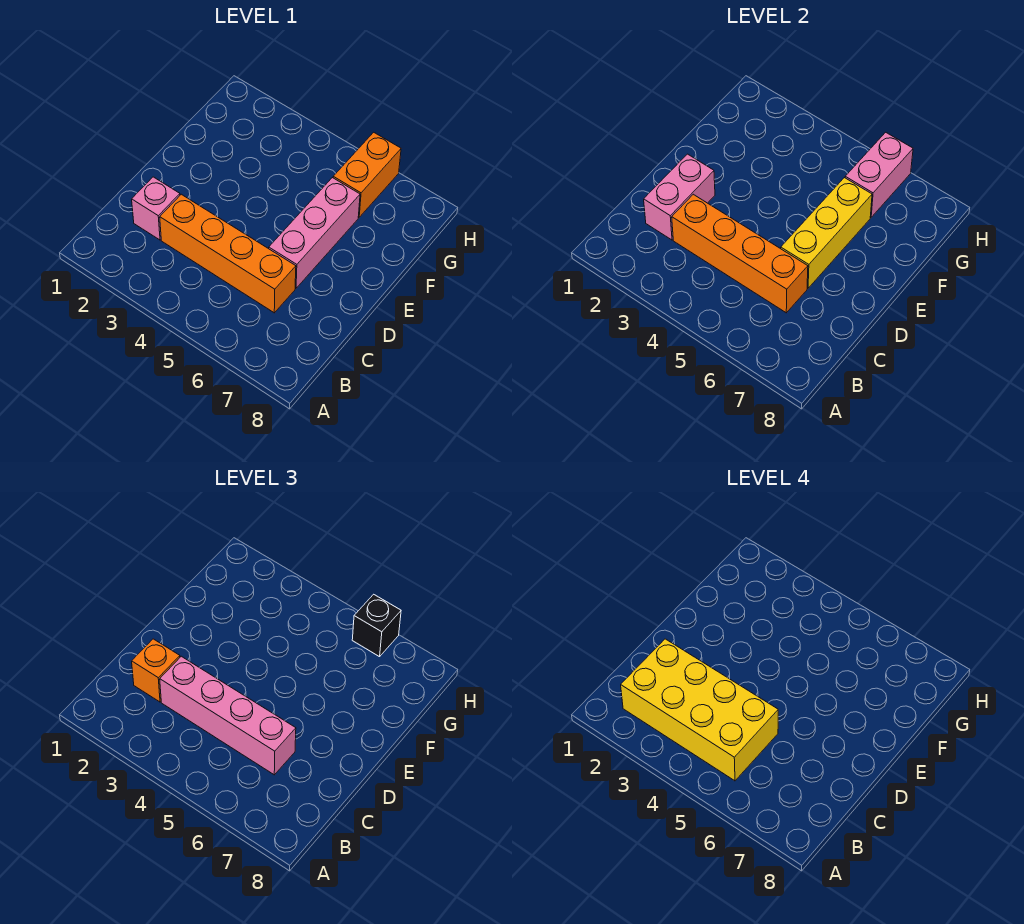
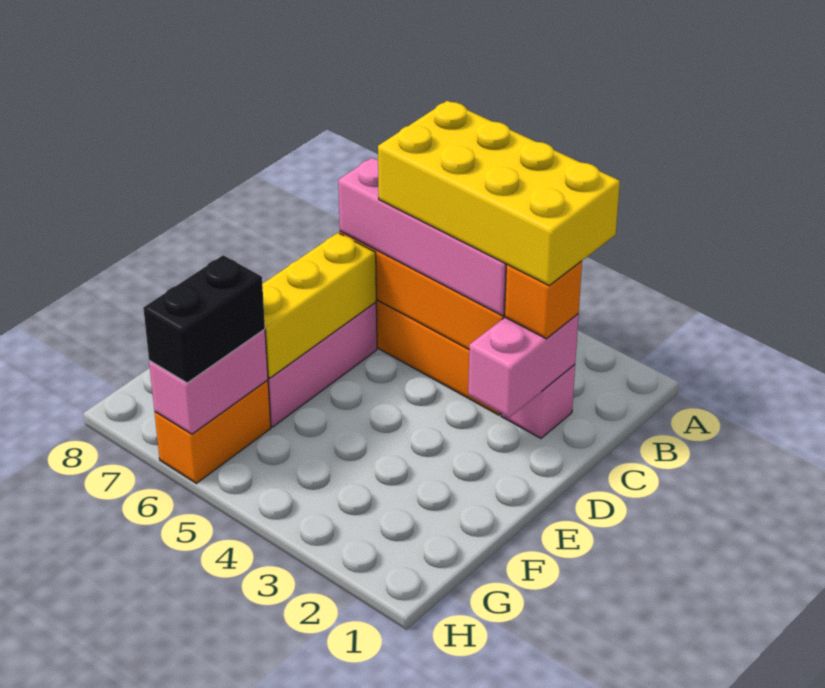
black brick H6 level 3 -> black brick G6:H6 level 3

